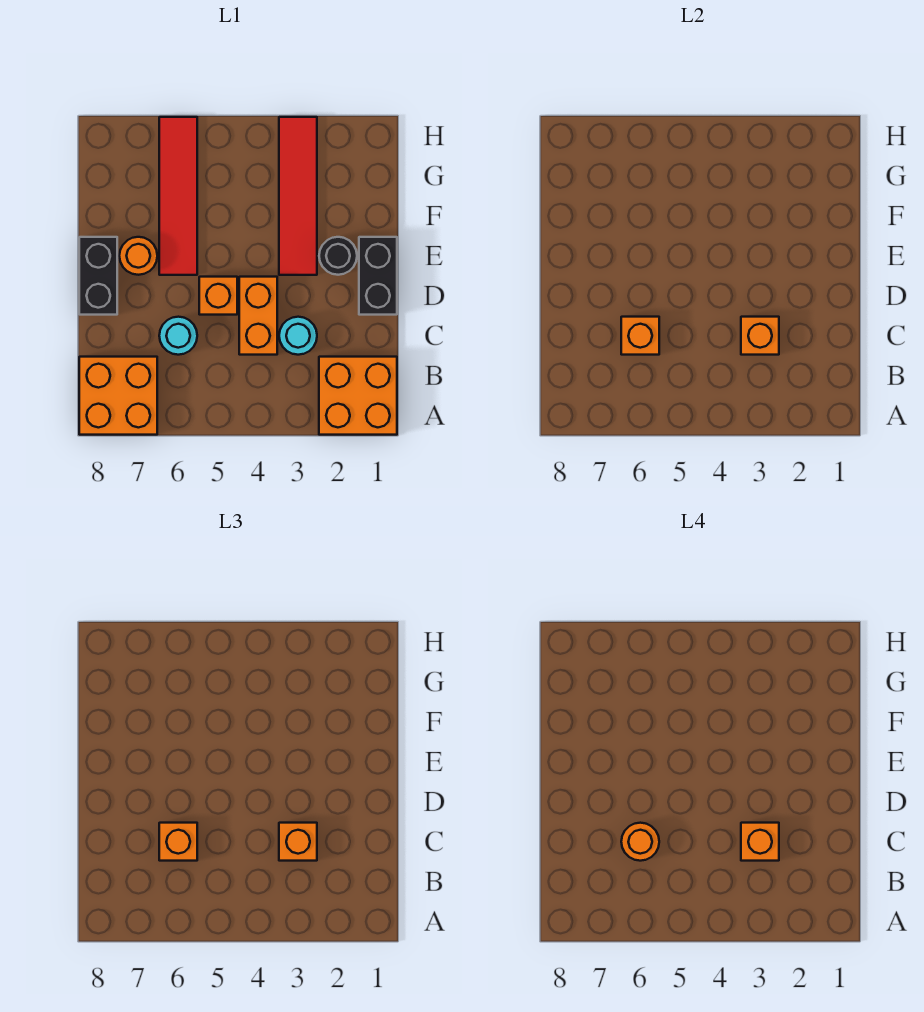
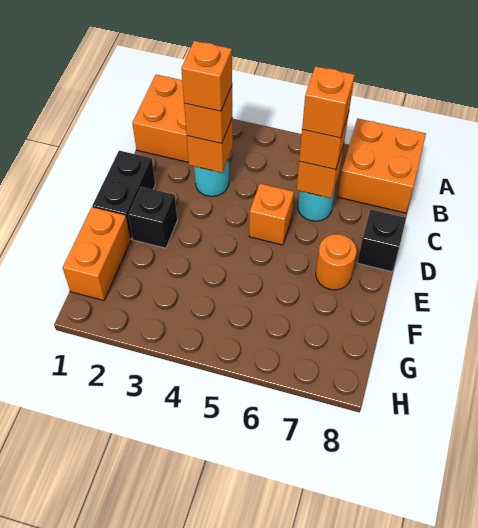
orange brick C4:D4 level 1 -> orange brick F1:G1 level 1
orange round brick C6 level 4 -> orange brick C6 level 4
black brick D8:E8 level 1 -> black brick D8 level 1
black round brick E2 level 1 -> black brick E2 level 1
red tile E3:H3 level 1 -> none
red tile E6:H6 level 1 -> none

